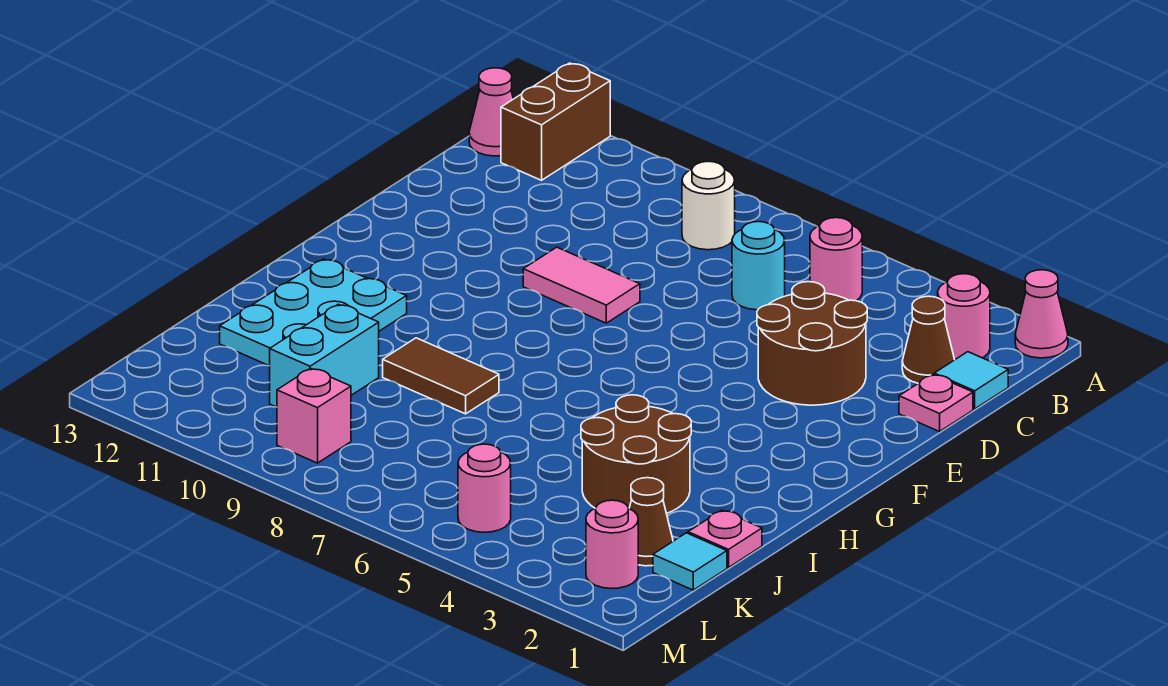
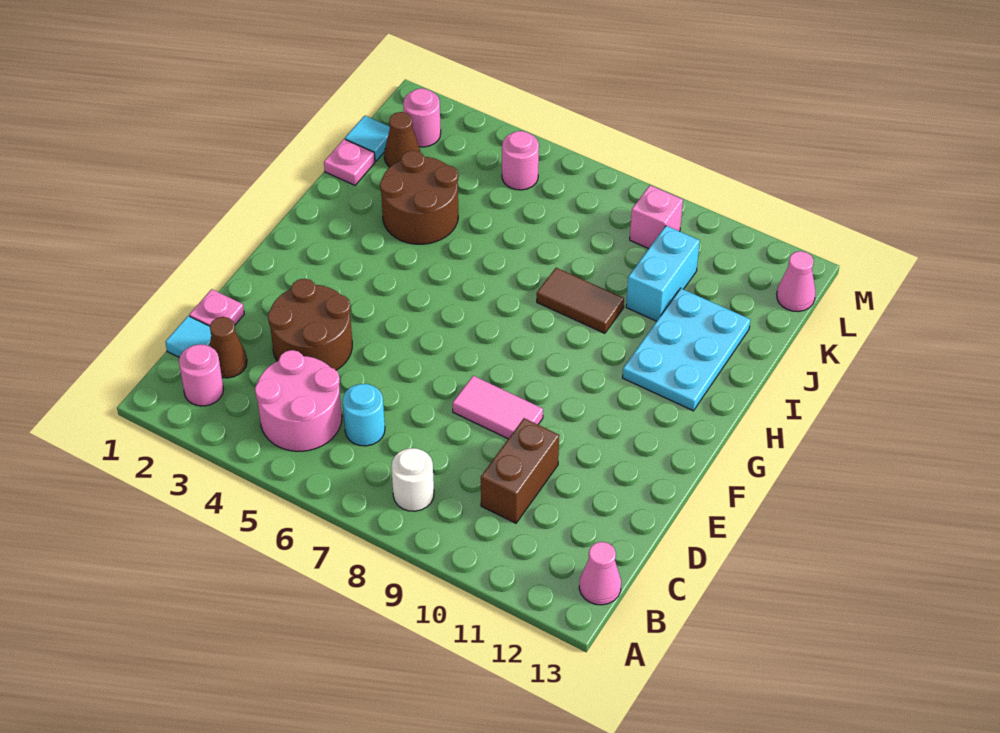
pink cone A1 level 1 -> pink cone L13 level 1
brown brick A12:B12 level 1 -> brown brick C10:D10 level 1
pink round brick B5 level 1 -> pink round brick B4:C5 level 1

